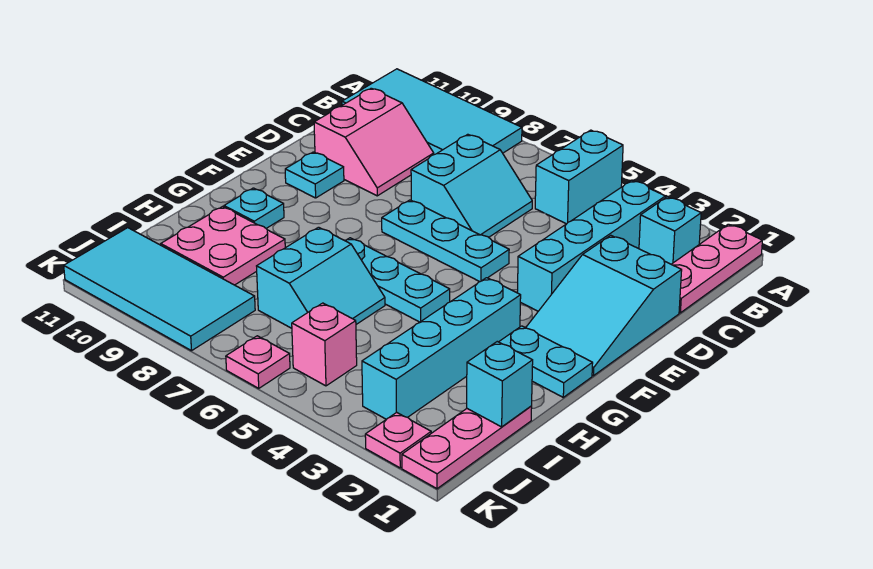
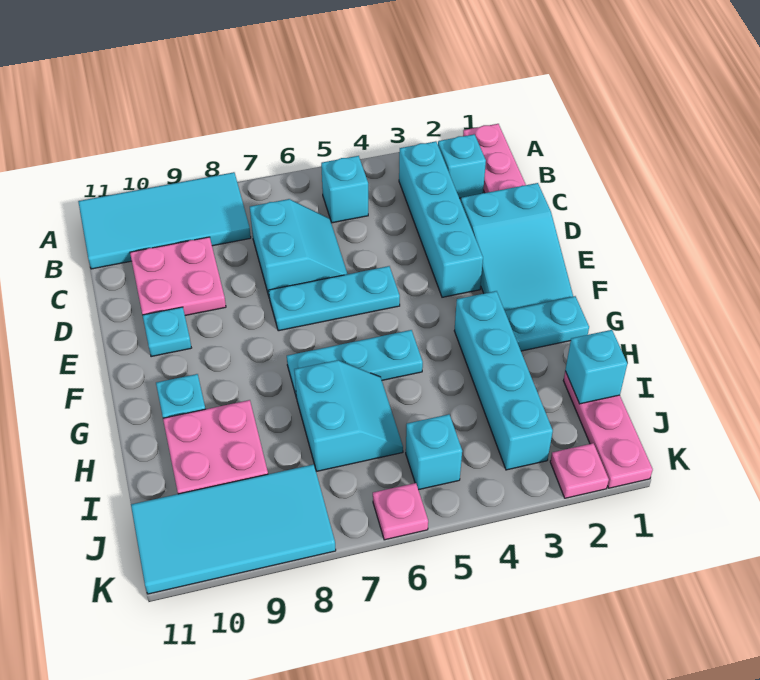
cyan brick A5:B5 level 1 -> cyan brick B5 level 1
pink slope C9:D10 level 1 top 10 -> pink plate C9:D10 level 1
pink brick J5 level 1 -> cyan brick J5 level 1

